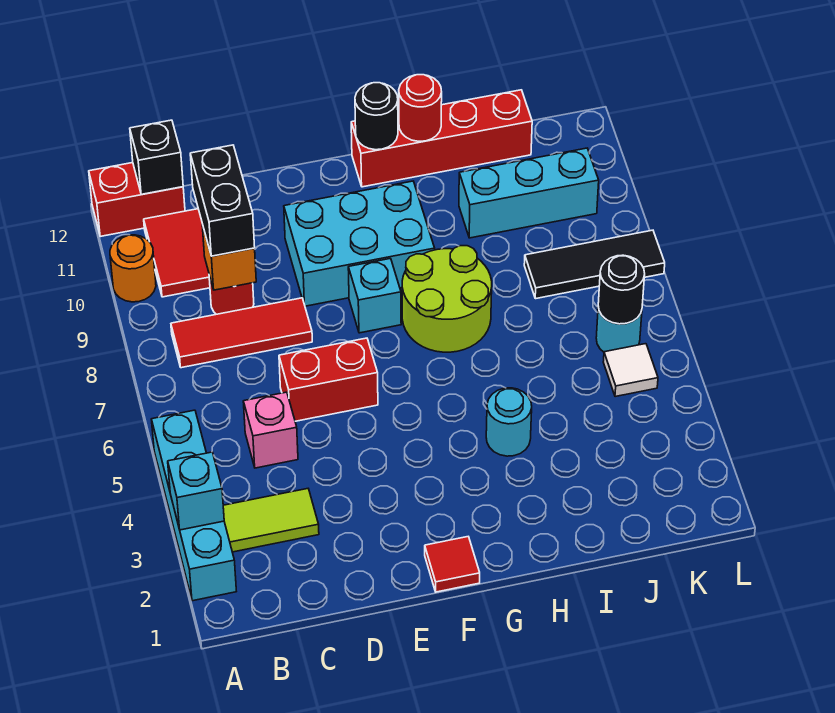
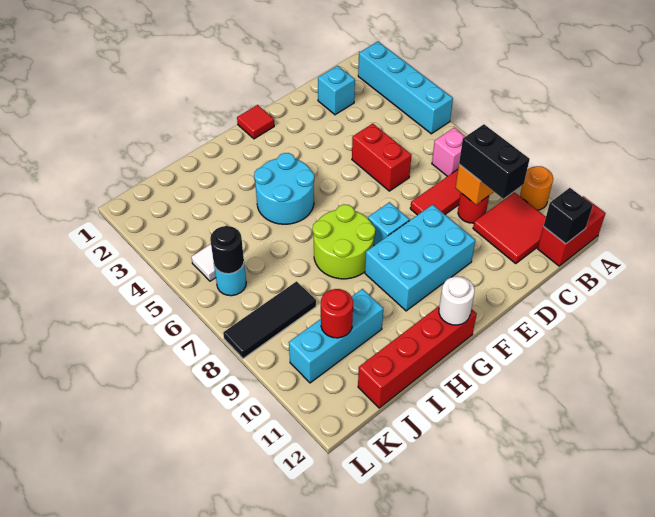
cyan brick A3 level 2 -> cyan brick C2 level 1
lime tile B3:C3 level 1 -> none
pink brick C5 level 1 -> pink brick B7 level 1
red brick D6:E6 level 1 -> red brick D5:D6 level 1
black round brick G12 level 2 -> white round brick G12 level 2
cyan round brick H4 level 1 -> cyan round brick G4:H5 level 1
red round brick H12 level 2 -> red round brick J10 level 2

